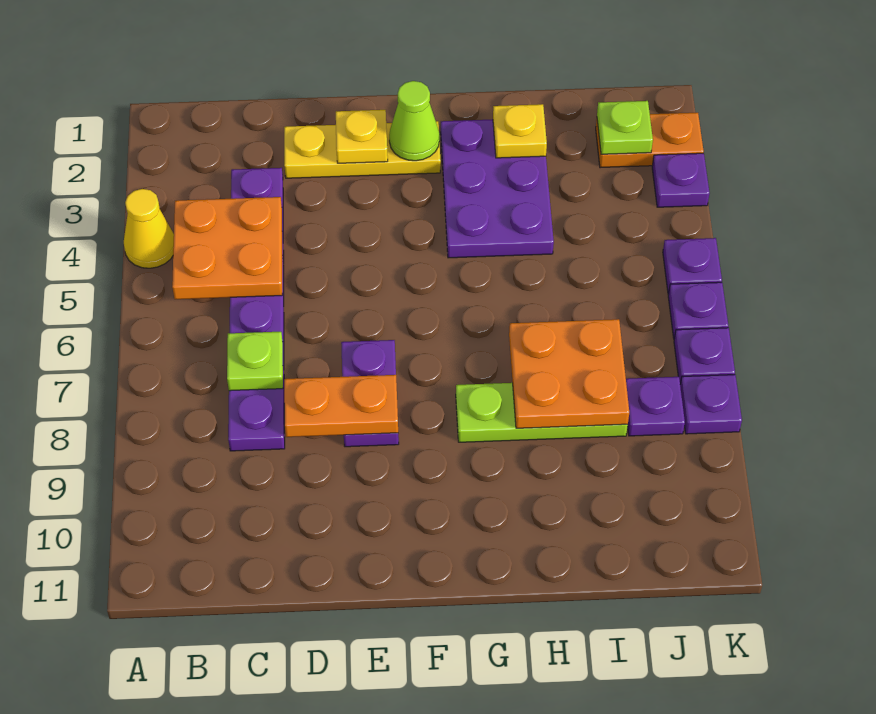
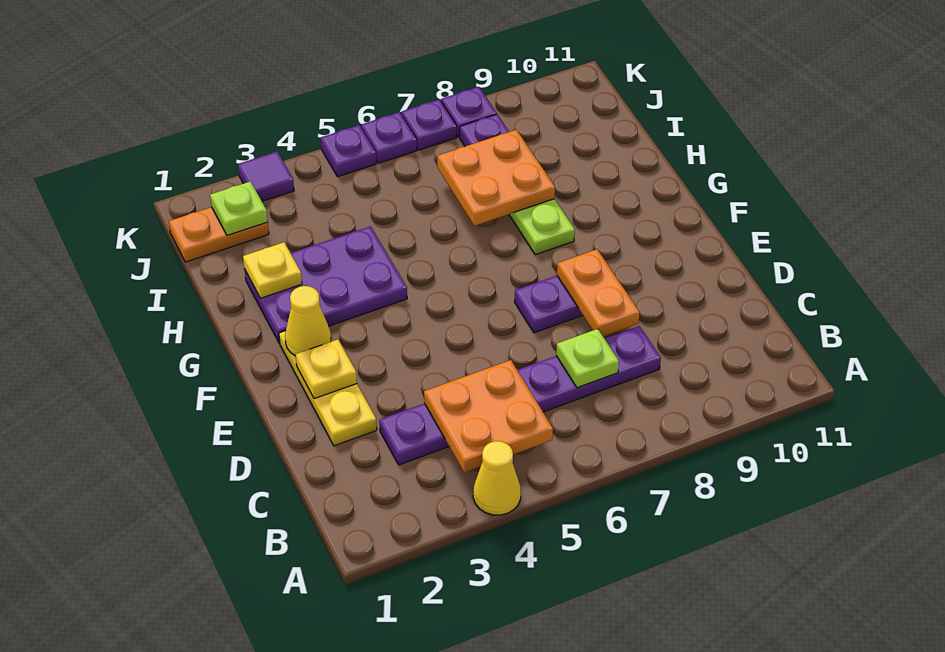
lime cone F2 level 2 -> yellow cone F2 level 2
orange plate J2:K2 level 1 -> orange plate J1:J2 level 1
purple plate K3 level 1 -> purple tile K3 level 1

